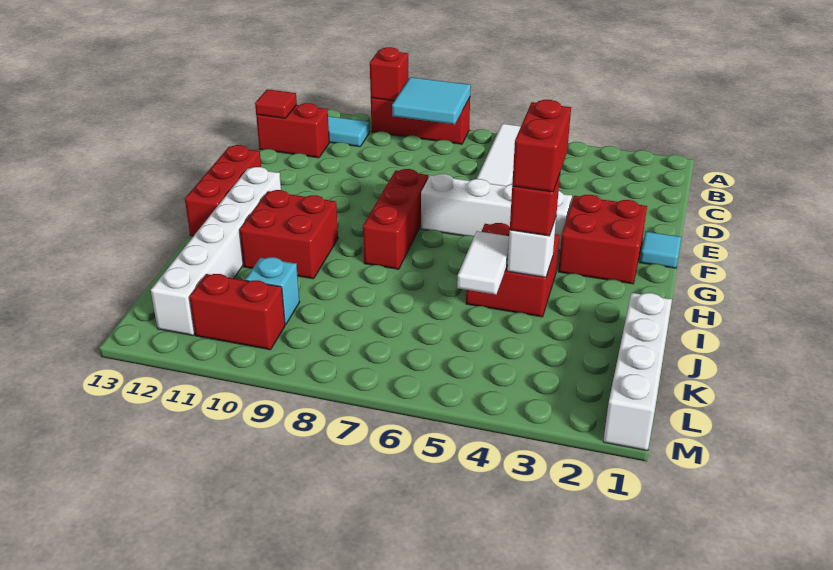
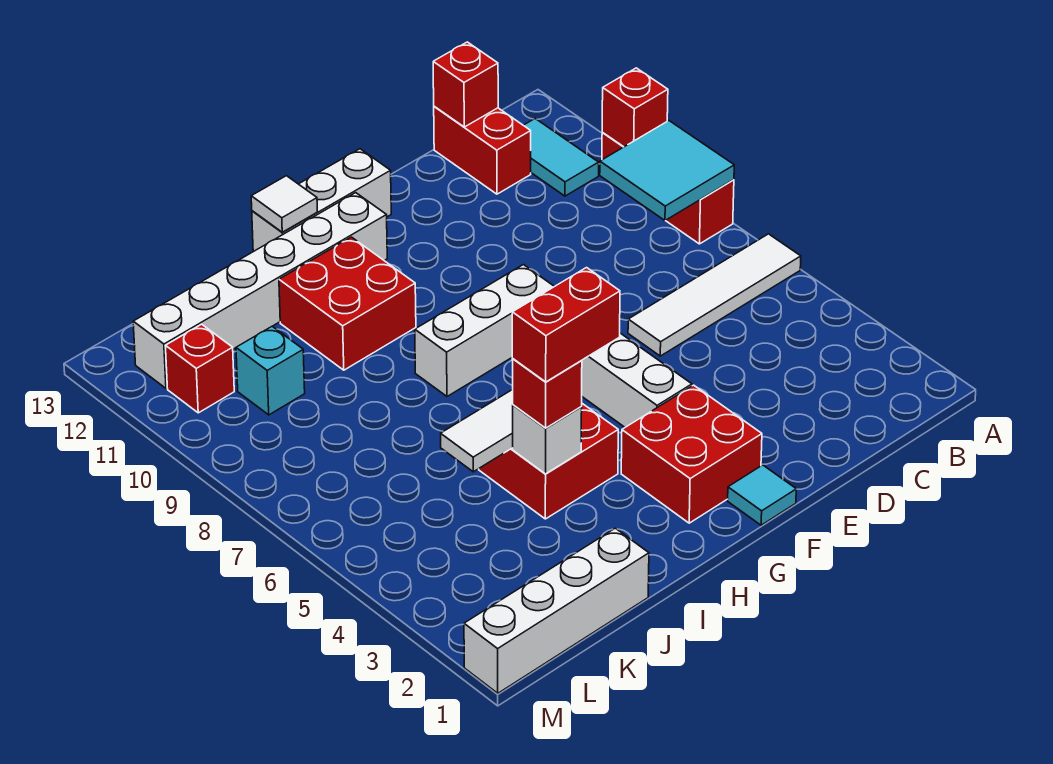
red tile C13 level 2 -> red brick C13 level 2
red brick F8:H8 level 1 -> white brick F8:H8 level 1
red brick F13:H13 level 1 -> white brick F13:H13 level 1
none -> white tile H13 level 2
red brick L10:L11 level 1 -> red brick L11 level 1

